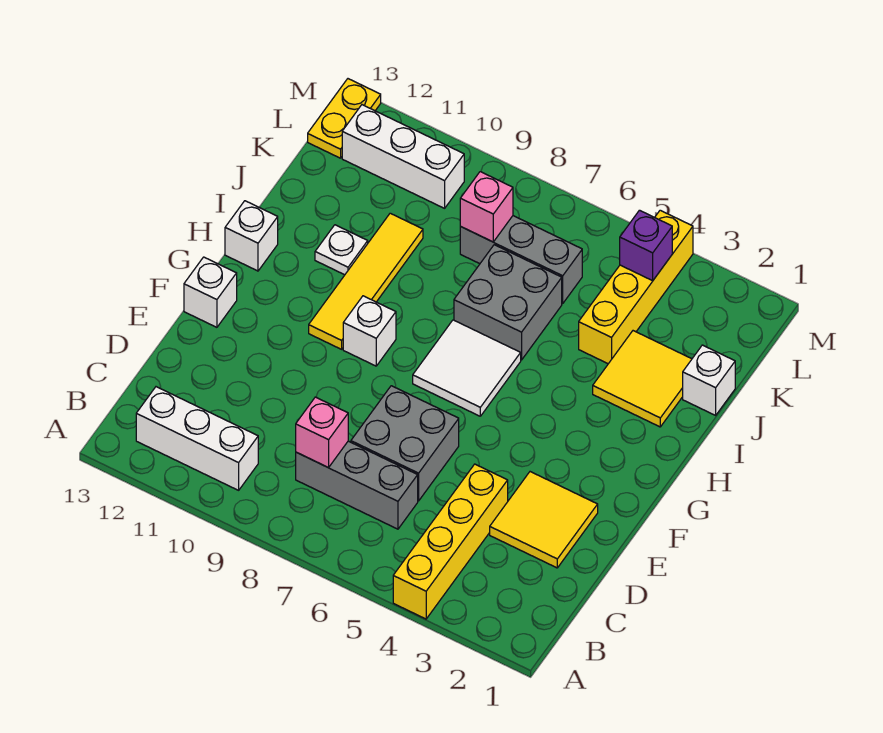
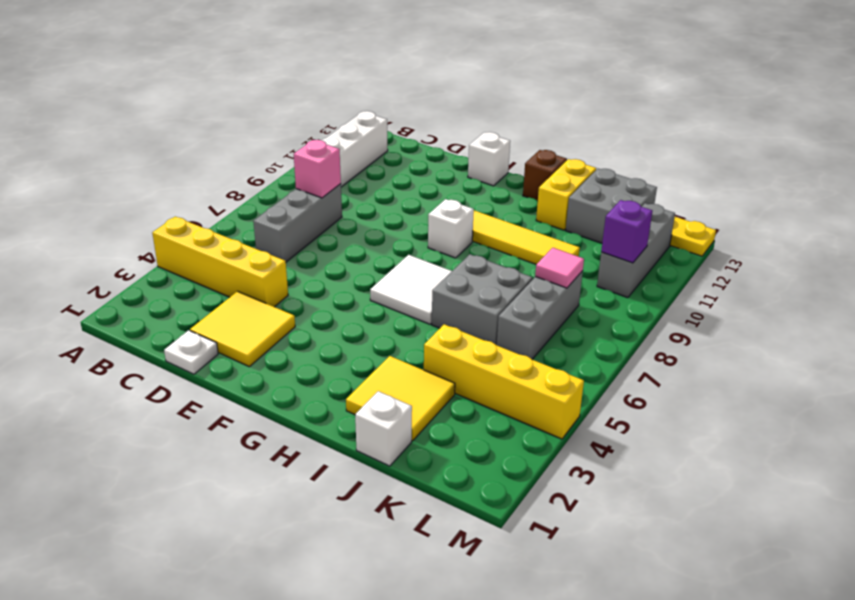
grey brick D6:E7 level 1 -> grey brick J12:K13 level 1
white brick H13 level 1 -> brown brick H13 level 1
white plate I11 level 1 -> white plate D1 level 1
none -> yellow brick I12:I13 level 1
pink brick K8 level 2 -> pink tile K8 level 2
purple brick L4 level 2 -> purple brick L10 level 2
white brick L10:L12 level 1 -> grey brick L10:L12 level 1

